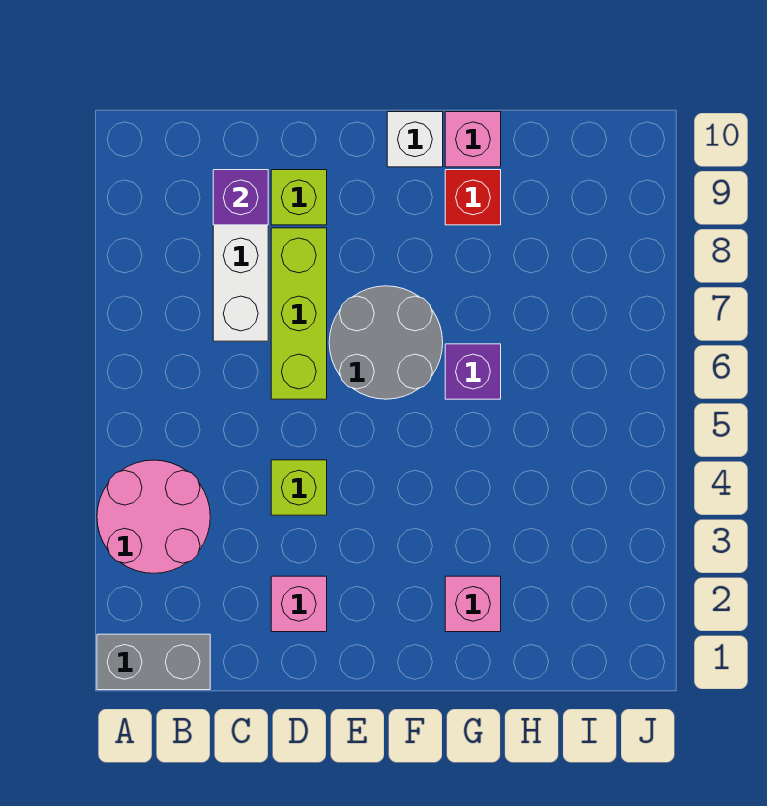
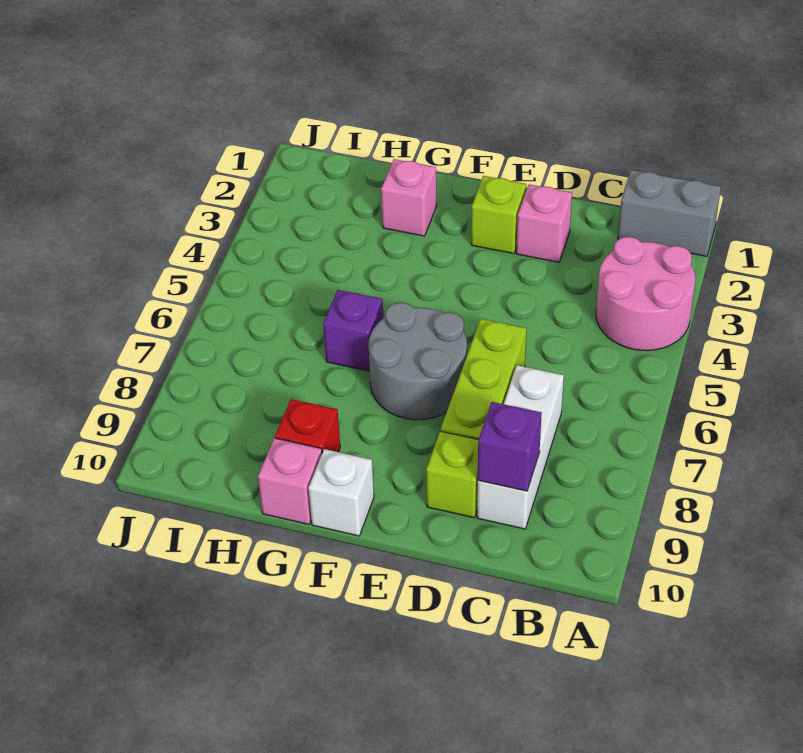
lime brick D4 level 1 -> lime brick E2 level 1

